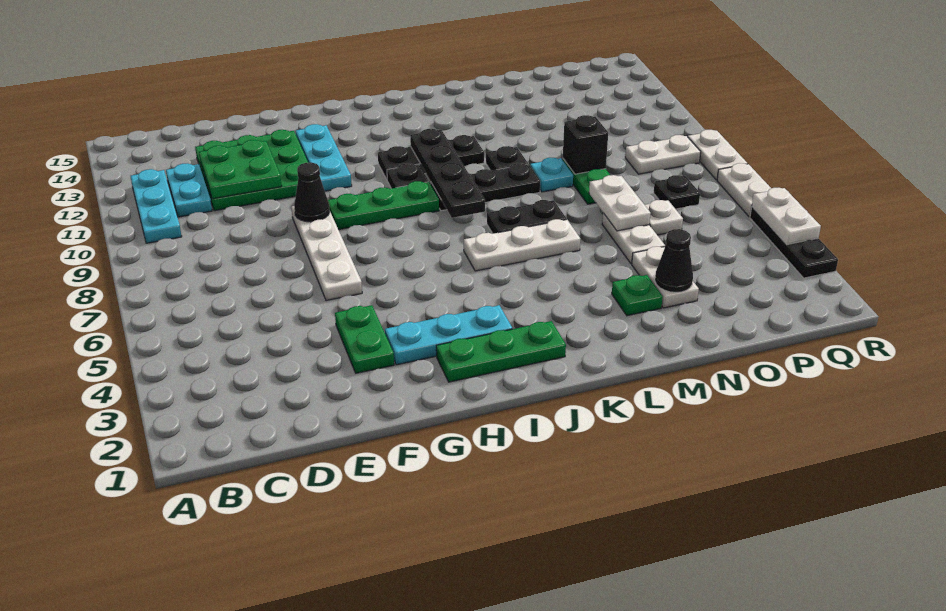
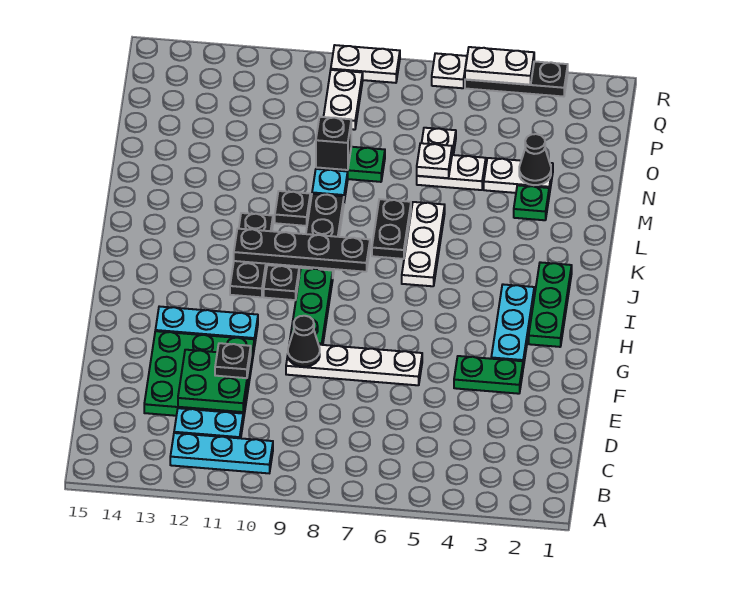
white plate N6:N7 level 2 -> white plate N6 level 2
black plate P7 level 1 -> black plate E11 level 3
white plate R6:R7 level 1 -> white plate R6 level 1

